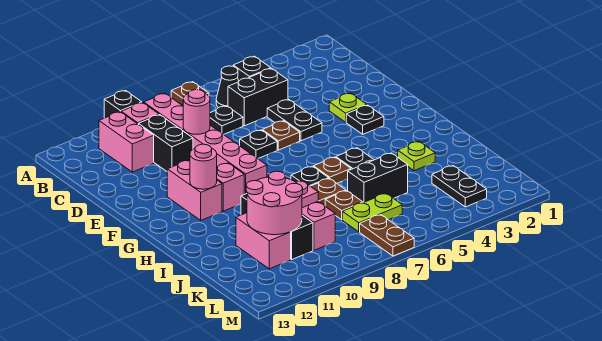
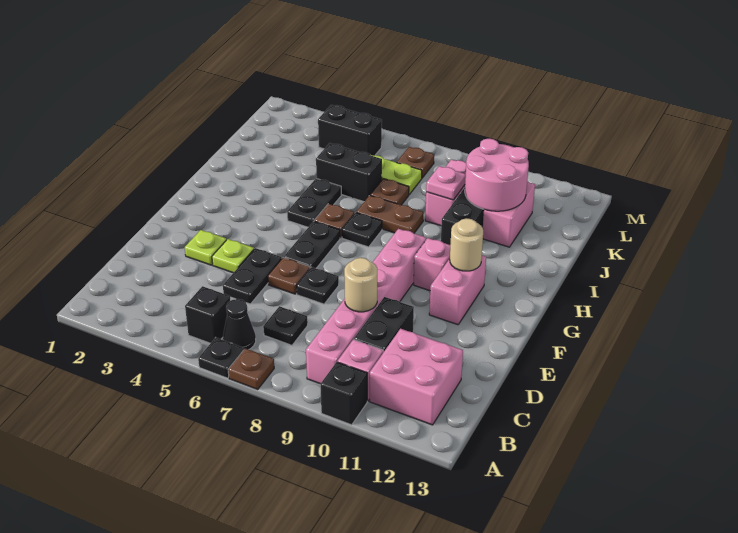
pink brick B11:C11 level 1 -> pink brick B11:C12 level 1
black brick C5:C6 level 1 -> black brick L4:L5 level 1
pink round brick D9 level 2 -> tan round brick D9 level 2
black plate F3 level 1 -> black plate A6 level 1
pink round brick G11 level 2 -> tan round brick G11 level 2
lime plate I3 level 1 -> lime plate E4 level 1
black plate K3:L3 level 1 -> black plate F6:G6 level 1
brown plate L7:M7 level 1 -> brown plate L7 level 1

